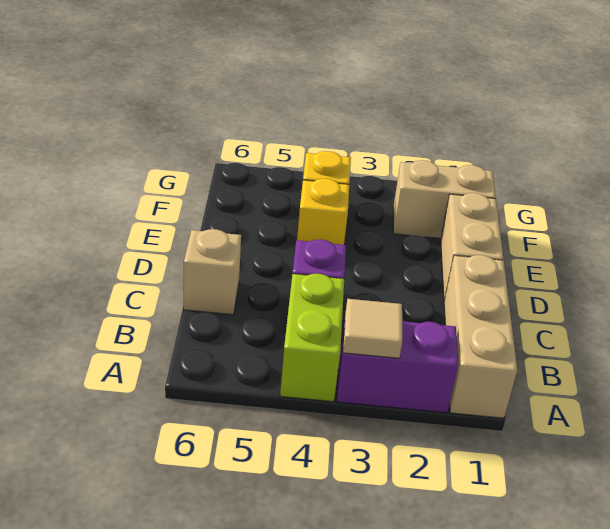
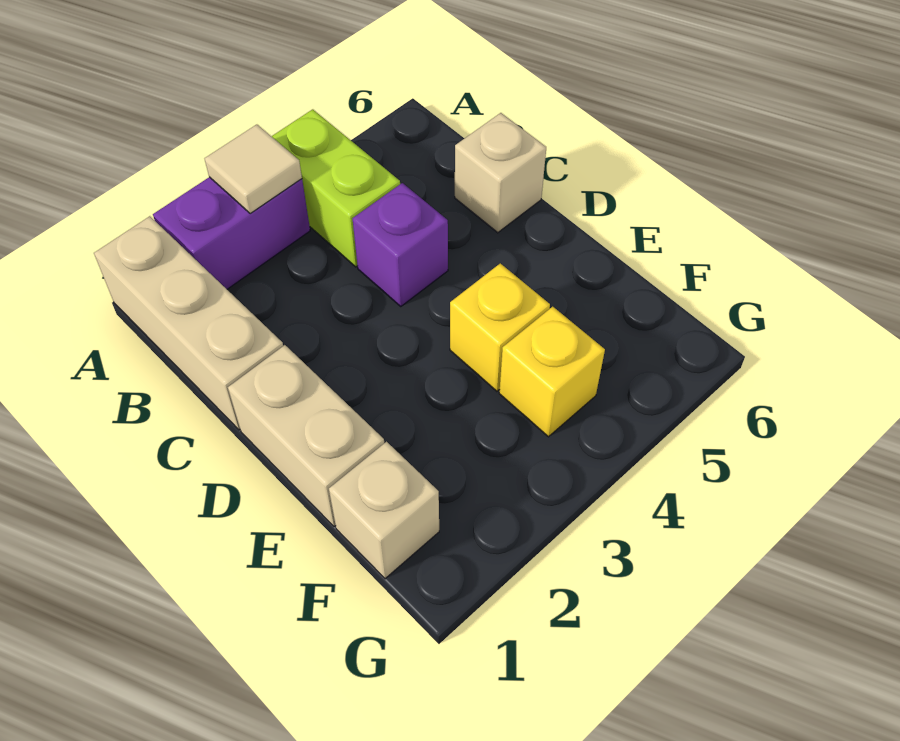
tan brick F1:F2 level 1 -> tan brick F1 level 1

